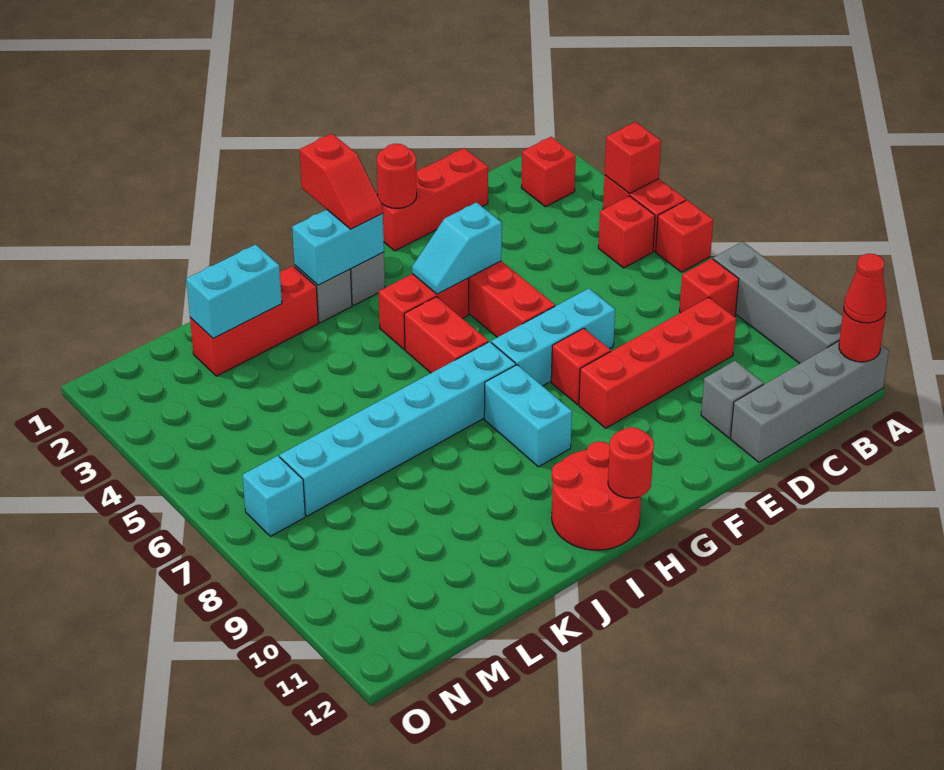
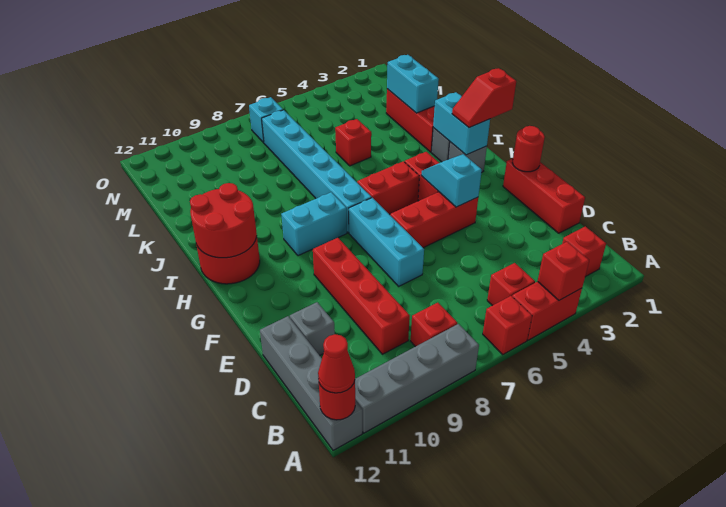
red brick F8 level 1 -> red brick K5 level 1
red round brick H12 level 2 -> red round brick H11:I12 level 2

